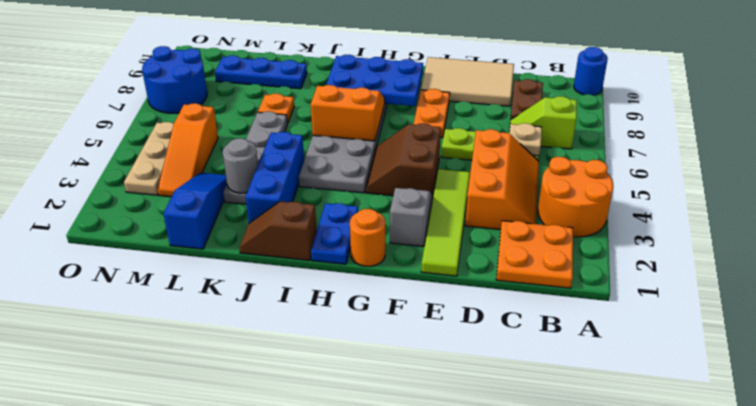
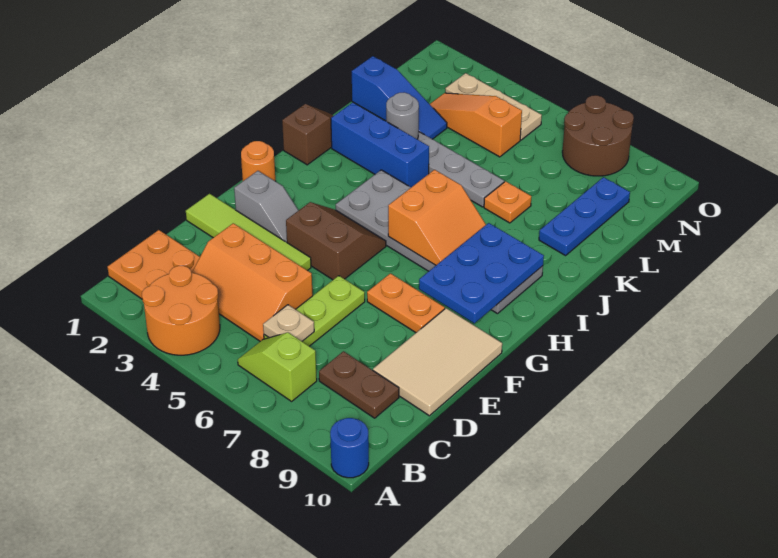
lime slope B7:C7 level 1 top B -> lime slope B6:B7 level 1 top 7
blue plate H1:H2 level 1 -> none
blue round brick N7:O8 level 1 -> brown round brick N7:O8 level 1

